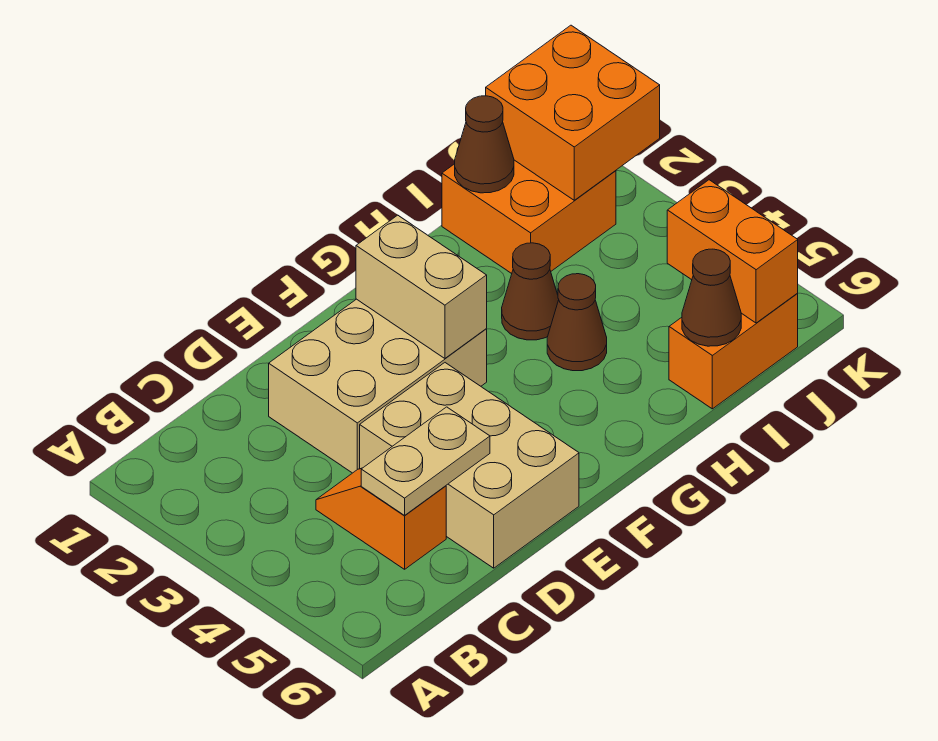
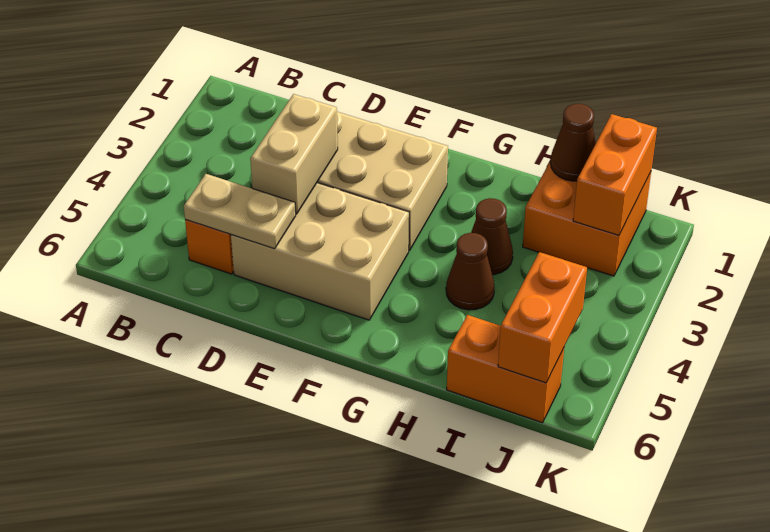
tan brick D4:E6 level 1 -> tan brick D4:F5 level 1
tan brick F2:F3 level 2 -> tan brick D3:D4 level 2
brown cone I6 level 2 -> none
orange brick J1:K2 level 2 -> orange brick J1:J2 level 2

